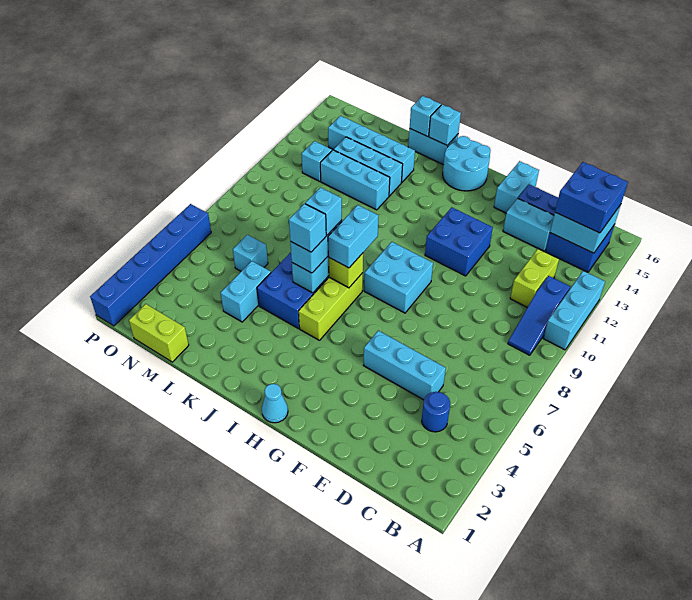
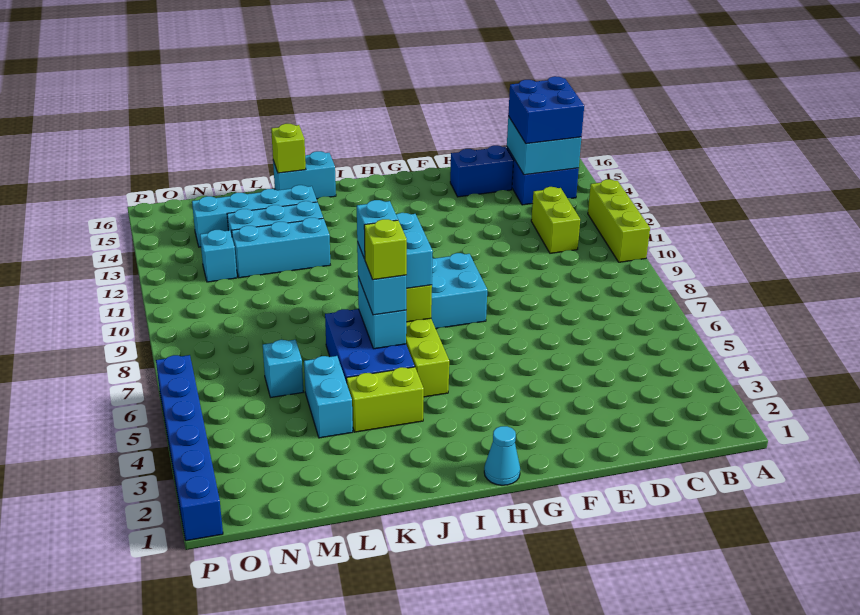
cyan brick A10:A12 level 1 -> lime brick A10:A12 level 1
blue slope B9:B11 level 1 top 11 -> none
blue round brick C4 level 1 -> none
cyan brick D5:F5 level 1 -> none
cyan brick D14:E14 level 1 -> none
blue brick F11:G12 level 1 -> none
cyan brick F15:F16 level 1 -> none
cyan round brick H15:I16 level 1 -> none
cyan brick J6 level 4 -> lime brick J6 level 4
cyan brick J16 level 2 -> none
cyan brick K16 level 2 -> lime brick K16 level 2
lime brick M1:N1 level 1 -> lime brick J4:K4 level 1

